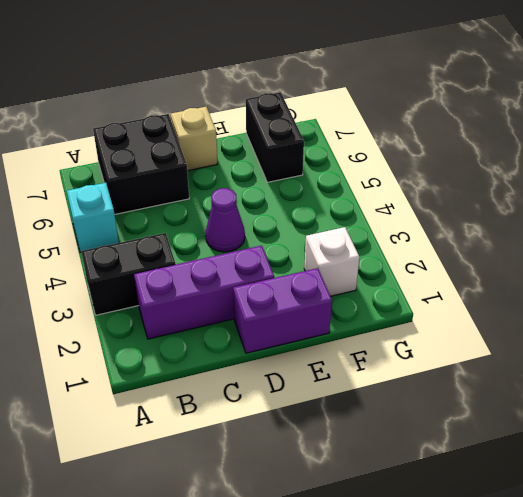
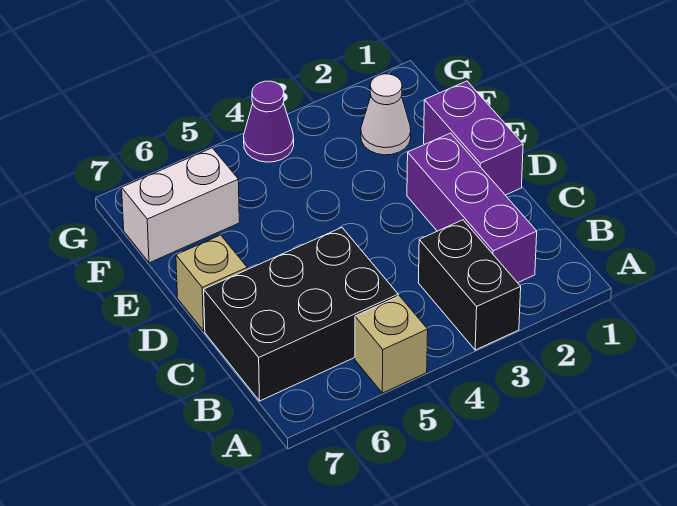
cyan brick A5 level 1 -> tan brick A5 level 1
black brick B6:C7 level 1 -> black brick B5:C7 level 1
purple cone D4 level 1 -> purple cone G4 level 1
white brick F2 level 1 -> white cone F2 level 1
black brick F6:F7 level 1 -> white brick F6:F7 level 1

